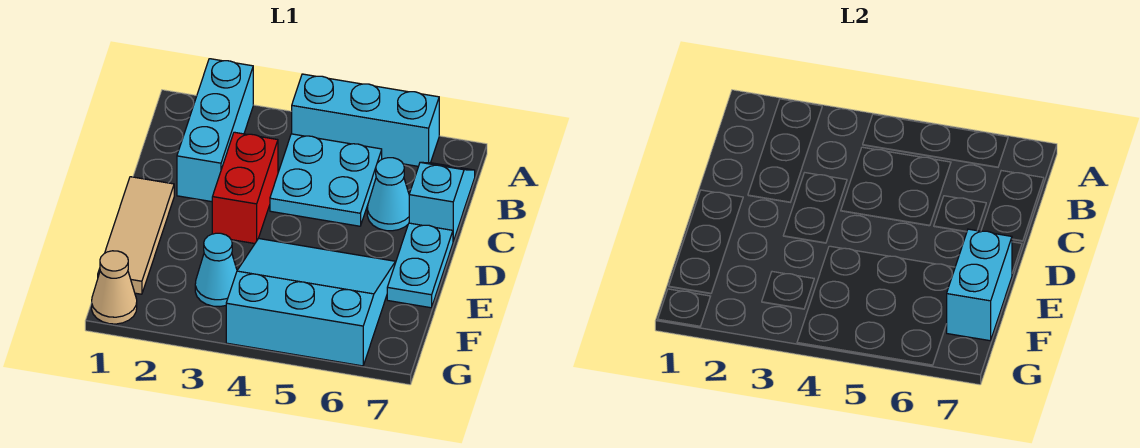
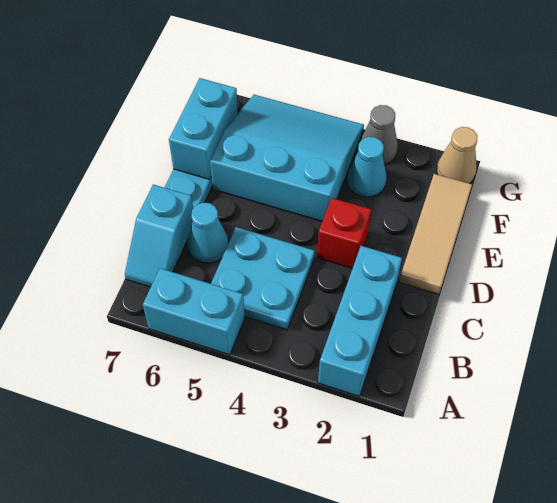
cyan brick A4:A6 level 1 -> cyan brick A5:A6 level 1
red brick C3:D3 level 1 -> red brick D3 level 1
cyan slope E4:G6 level 1 top G -> cyan slope E4:G6 level 1 top E
none -> grey cone G3 level 1

